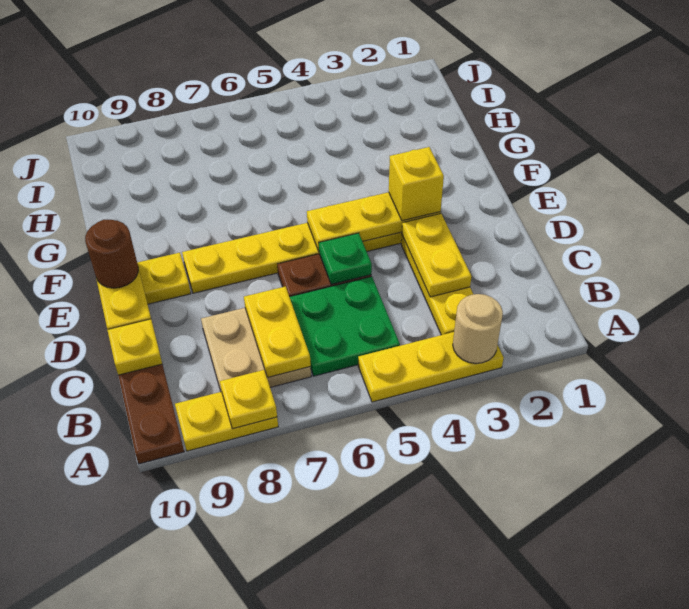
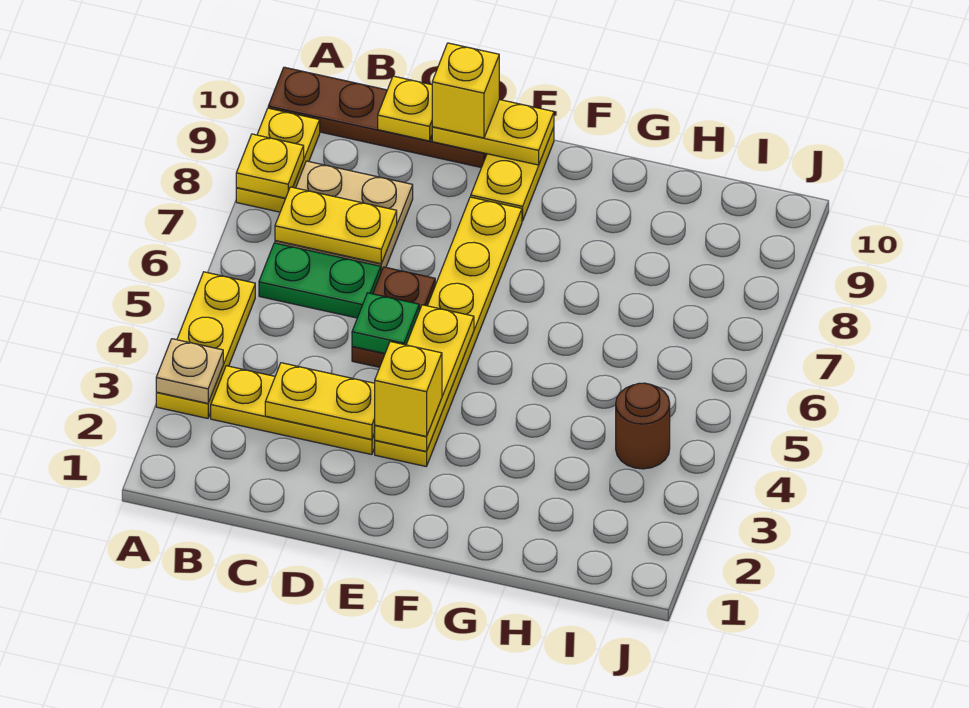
tan round brick A3 level 2 -> tan plate A3 level 2
green plate B5:C6 level 1 -> green plate B6:C6 level 1
none -> yellow brick D10 level 3
brown round brick E10 level 3 -> brown round brick I4 level 1

